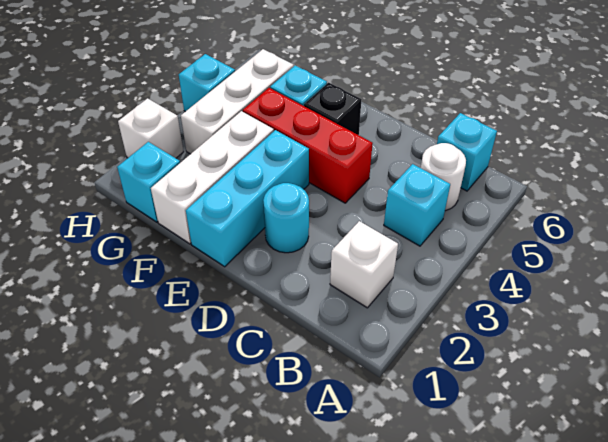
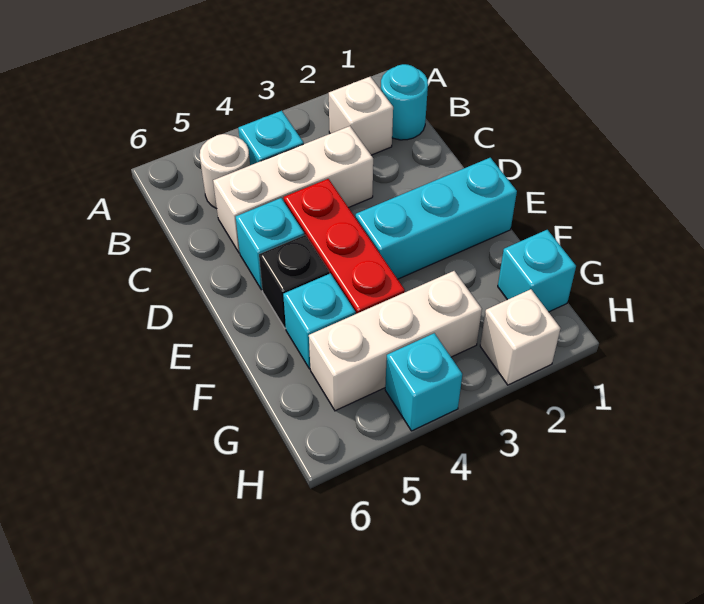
cyan brick B6 level 1 -> cyan brick D5 level 1
cyan round brick D2 level 1 -> cyan round brick B1 level 1
white brick F1:F3 level 1 -> white brick C3:C5 level 1

